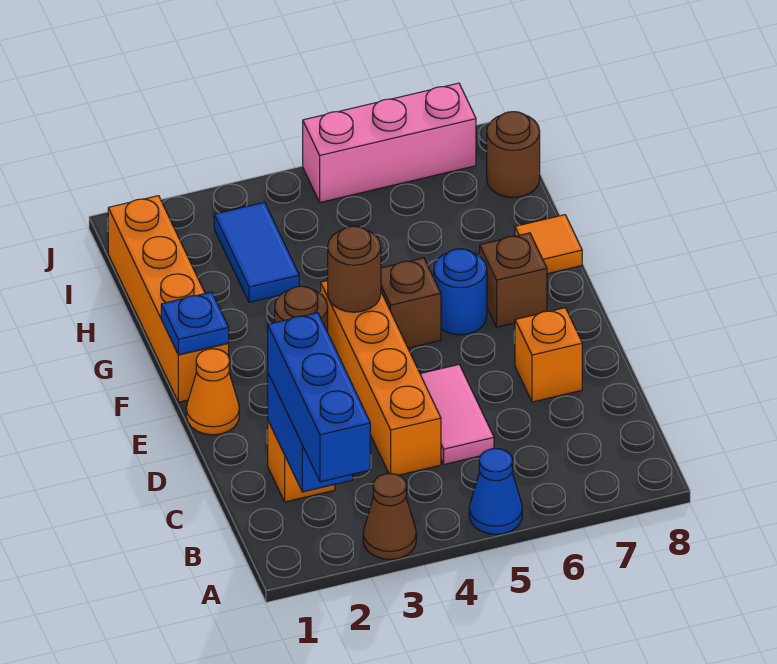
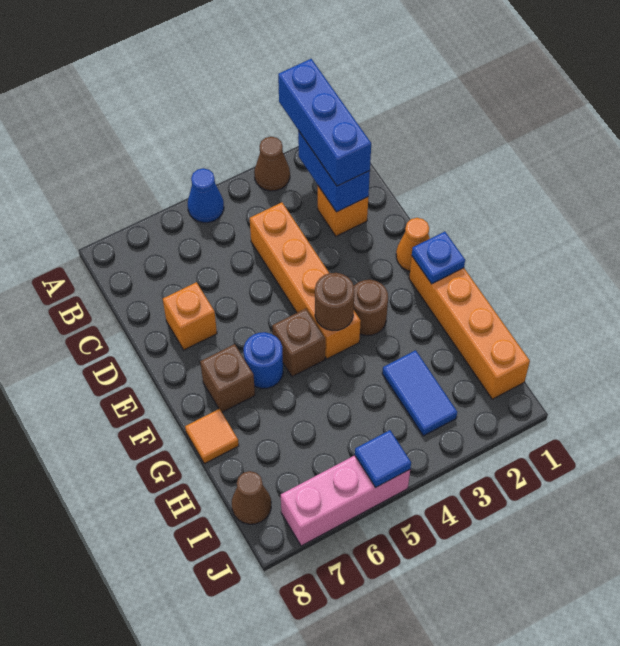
pink tile C5:D5 level 1 -> none
brown round brick I8 level 1 -> brown cone I8 level 1
none -> blue tile J5 level 2

